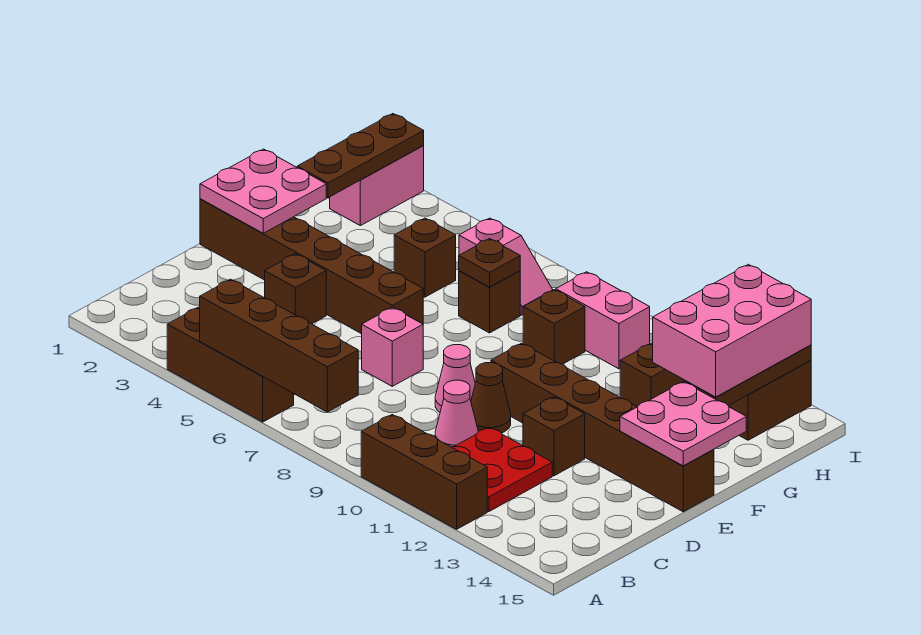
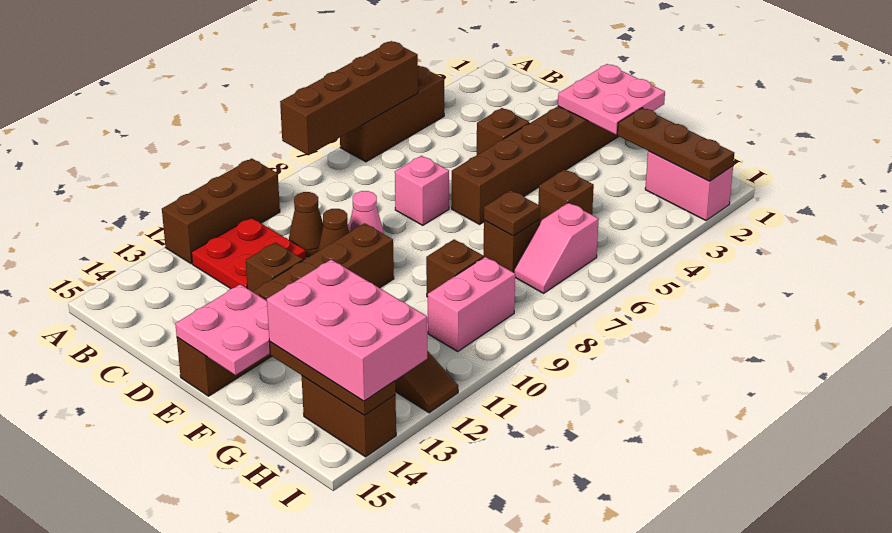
pink cone C10 level 1 -> brown cone C10 level 1

